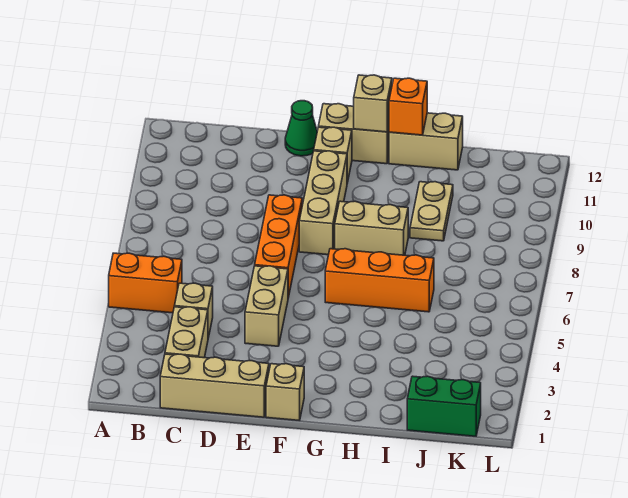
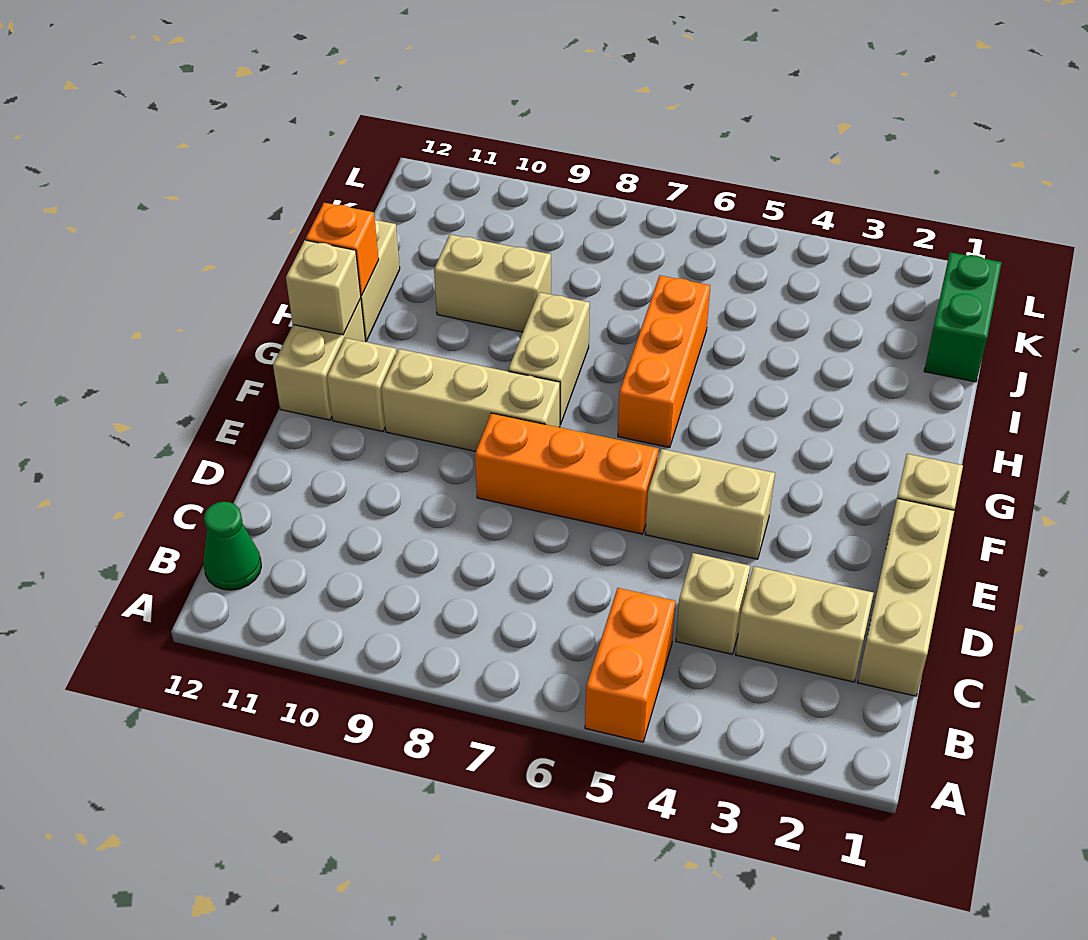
green cone E12 level 1 -> green cone B12 level 1
tan plate I9:I10 level 1 -> tan brick I9:I10 level 1

